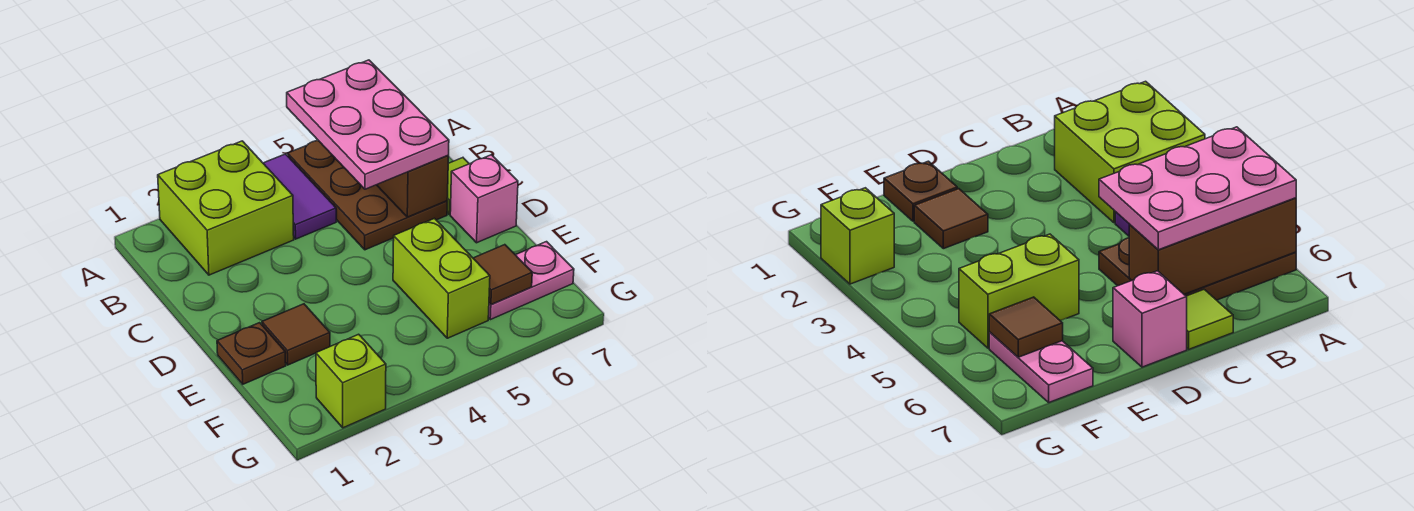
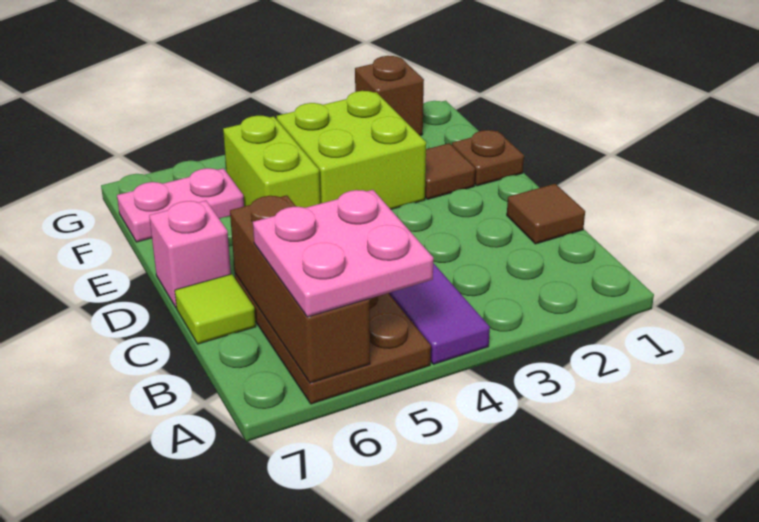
lime brick A2:B3 level 1 -> lime brick E3:F4 level 1
pink plate A5:C6 level 3 -> pink plate A5:B6 level 3
brown tile F6 level 2 -> brown tile C1 level 1
lime brick G2 level 1 -> brown brick G2 level 1

